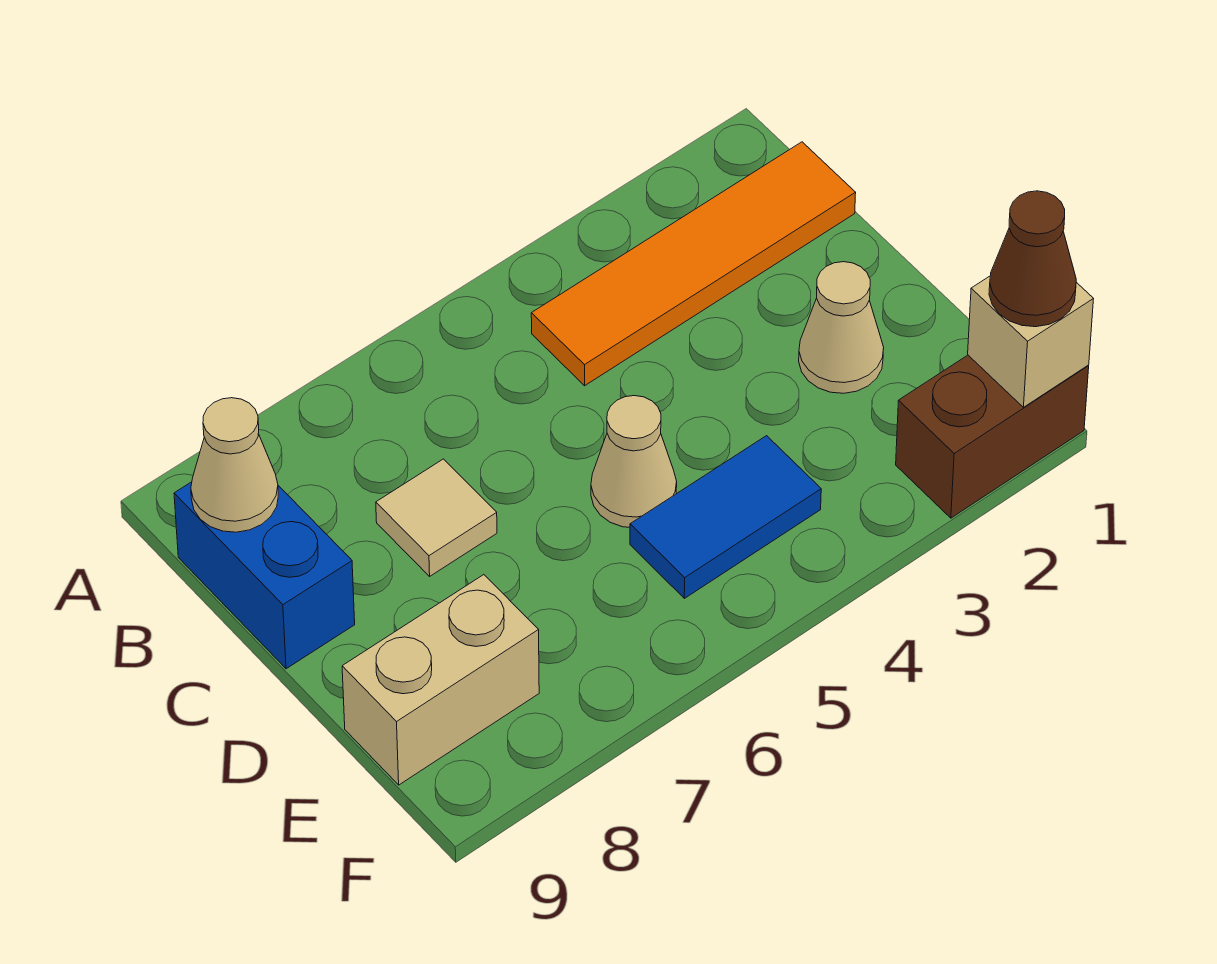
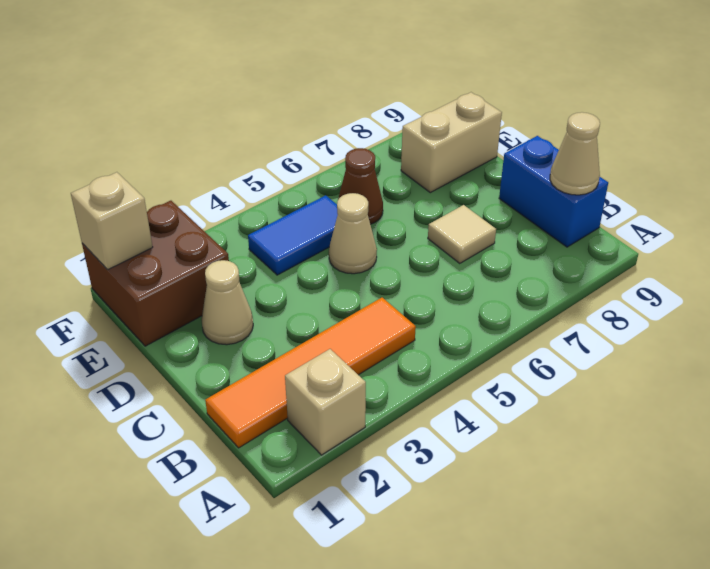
none -> tan brick A2 level 1
brown brick F1:F2 level 1 -> brown brick E1:F2 level 1
brown cone F1 level 3 -> brown cone E6 level 1

